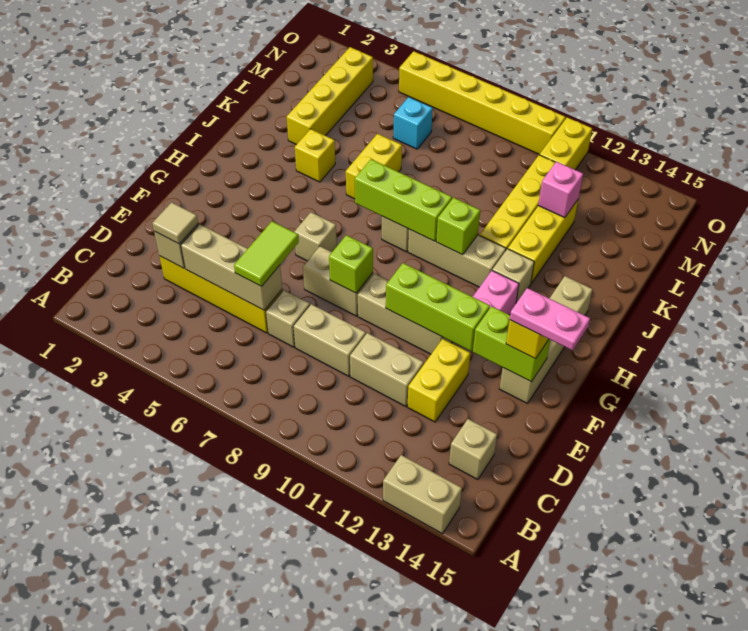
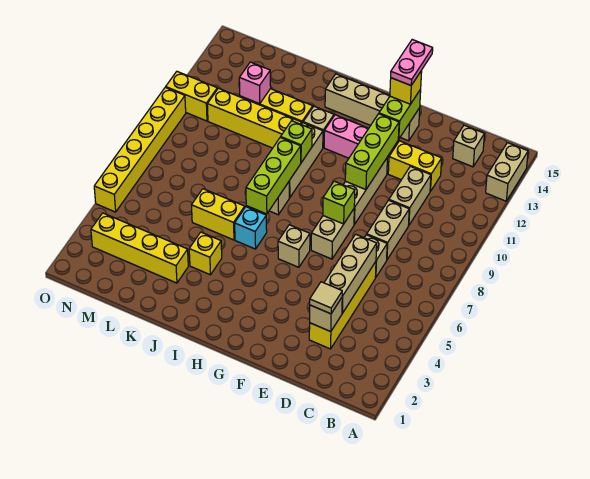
lime tile D6:E6 level 3 -> none
cyan brick M6 level 1 -> cyan brick I6 level 1

